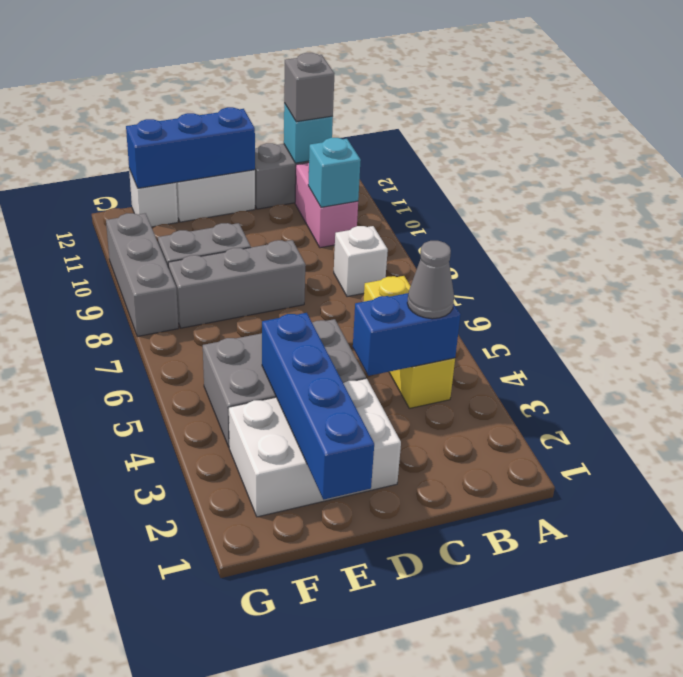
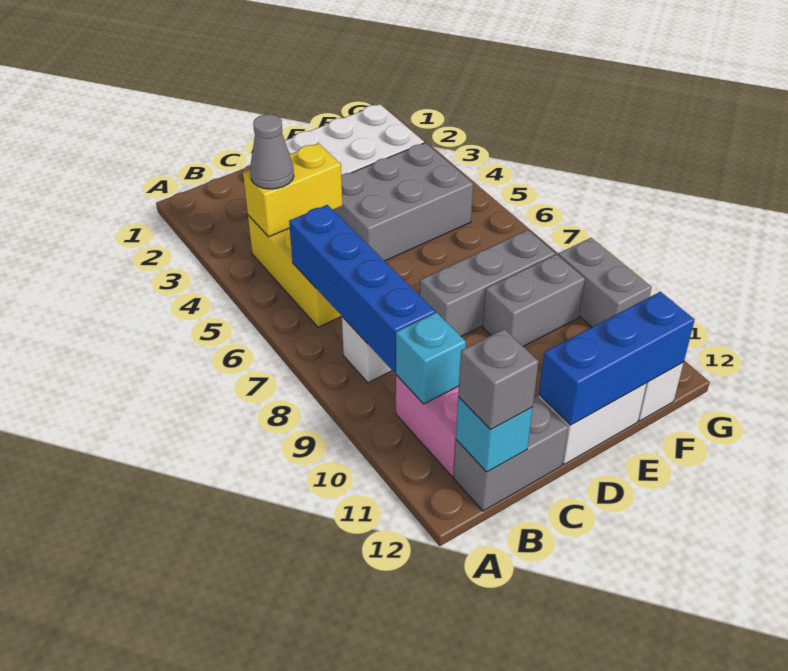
blue brick B4:C4 level 2 -> yellow brick B4:C4 level 2
blue brick E1:E4 level 2 -> blue brick B6:B9 level 2
grey brick G8:G10 level 1 -> grey brick G9:G10 level 1

